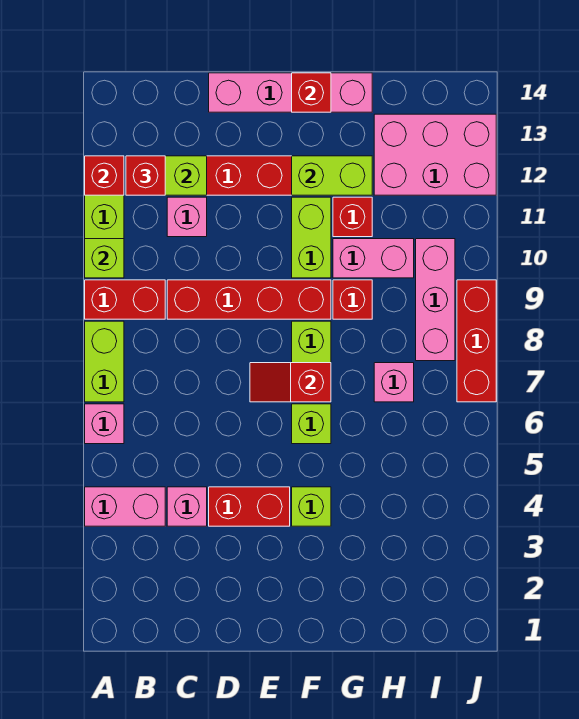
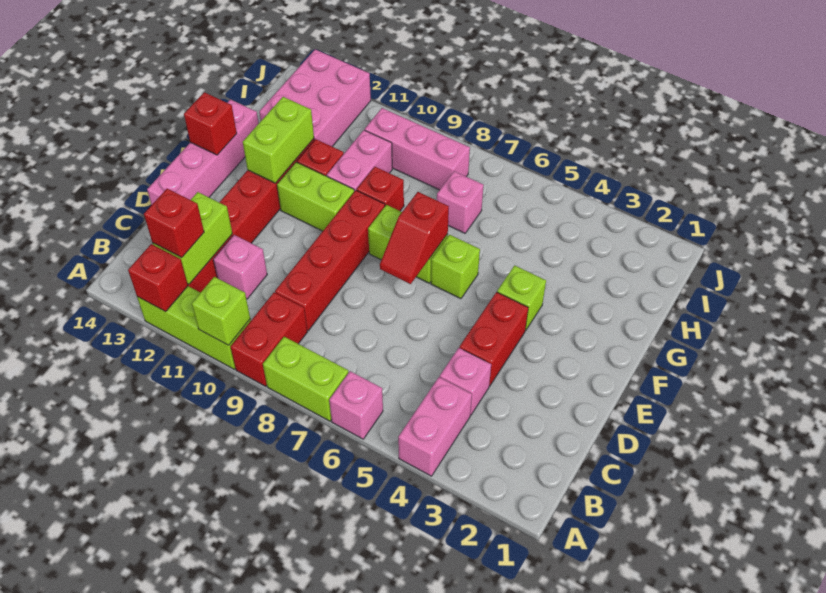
red brick J7:J9 level 1 -> none

